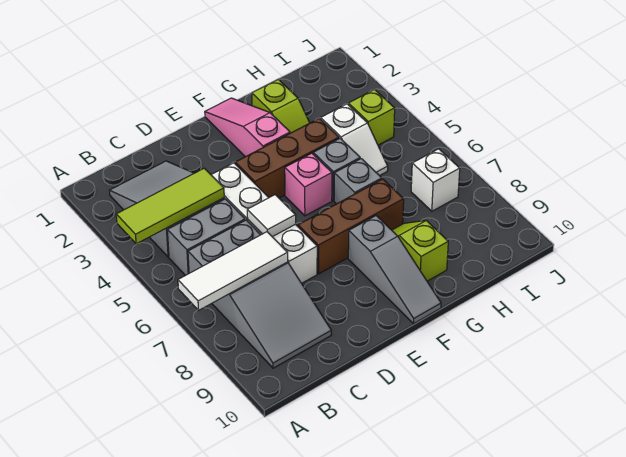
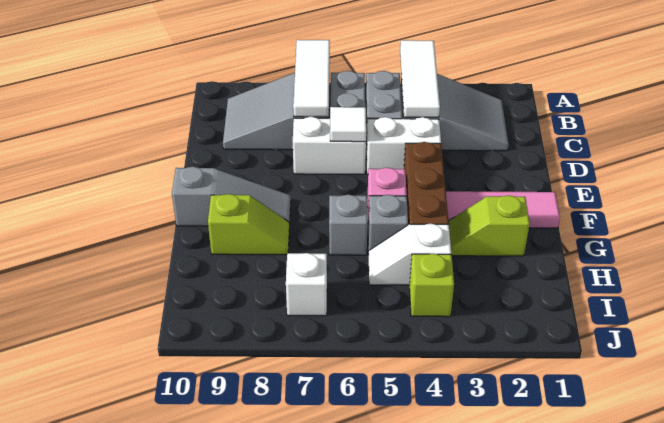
lime tile A4:C4 level 2 -> white tile A4:C4 level 2
brown brick E7:G7 level 1 -> none
pink slope F1:F3 level 1 top 3 -> pink tile F1:F3 level 1
grey slope F8:F10 level 1 top 8 -> grey slope F8:F10 level 1 top 10

